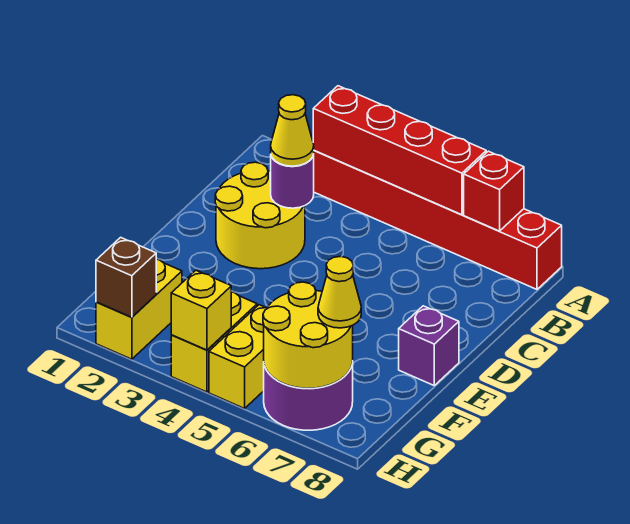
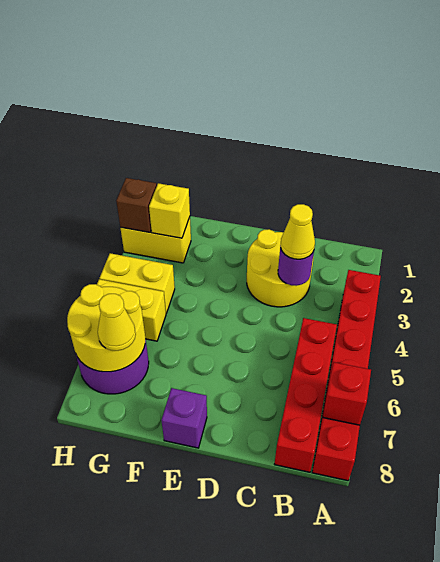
red brick A3:A6 level 2 -> red brick B5:B8 level 1
yellow brick H4 level 2 -> yellow brick G2 level 2

